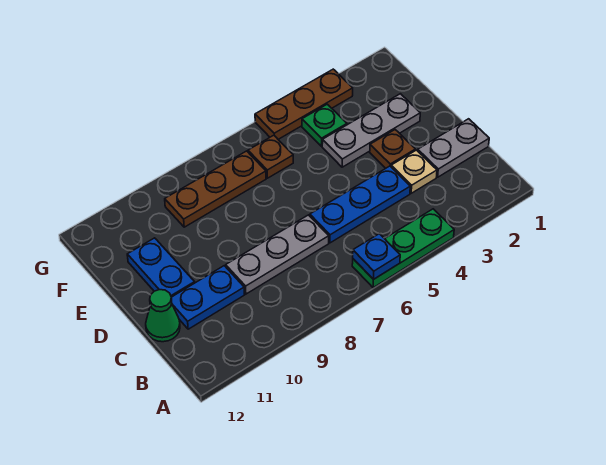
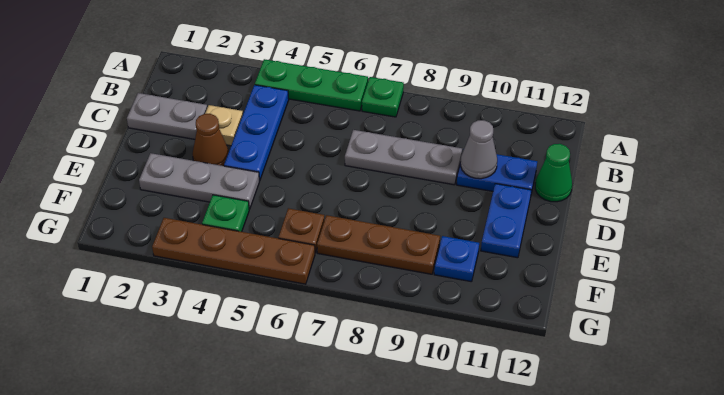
blue plate A6 level 2 -> blue plate F10 level 1
none -> green plate A7 level 1
blue plate C4:C6 level 1 -> blue plate B4:D4 level 1
none -> grey cone C10 level 2
brown plate D3 level 1 -> brown cone D3 level 1
brown plate G3:G5 level 1 -> brown plate G3:G6 level 1

